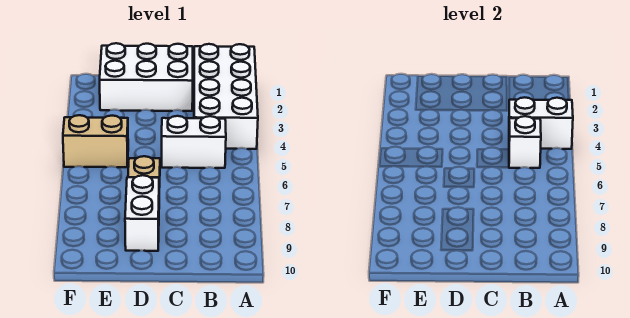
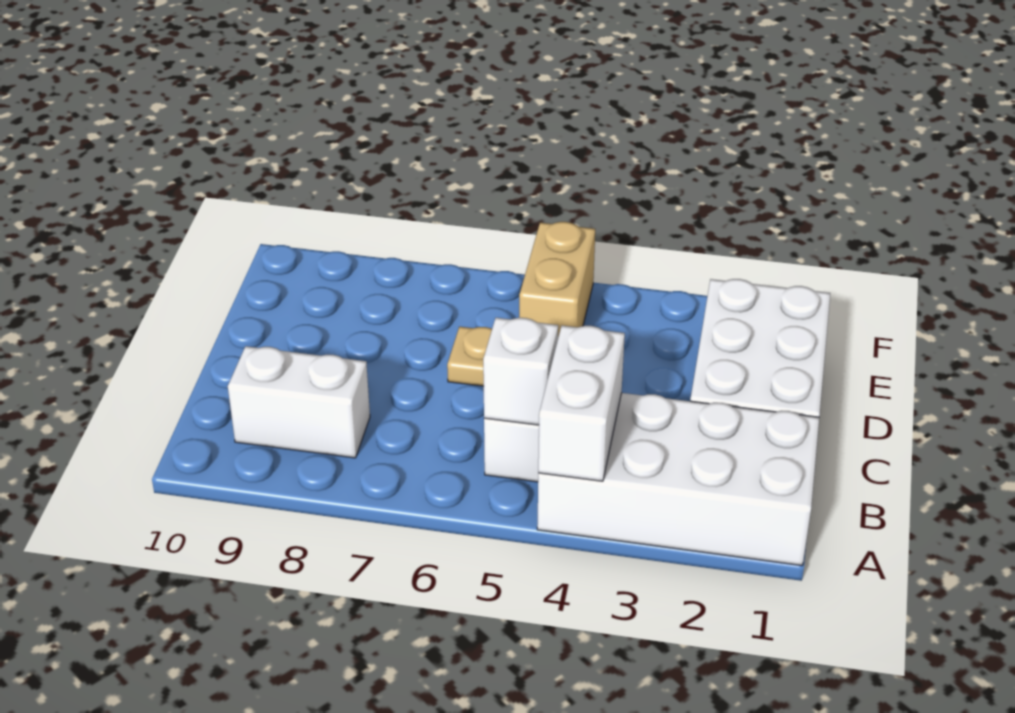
white brick D8:D9 level 1 -> white brick B8:B9 level 1

